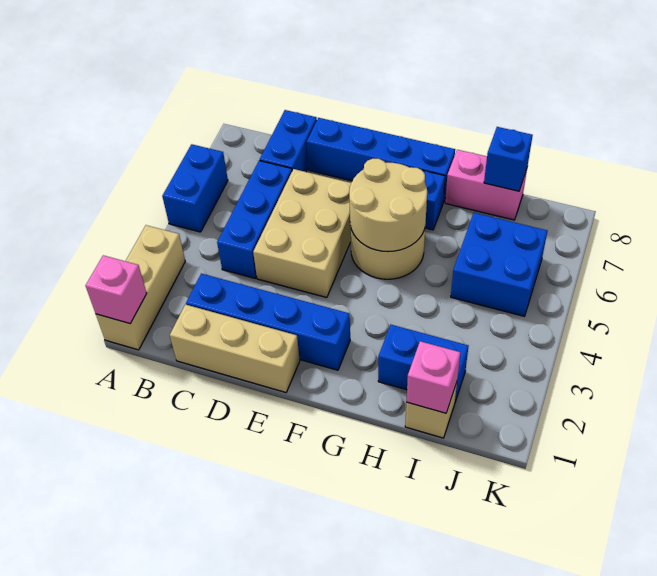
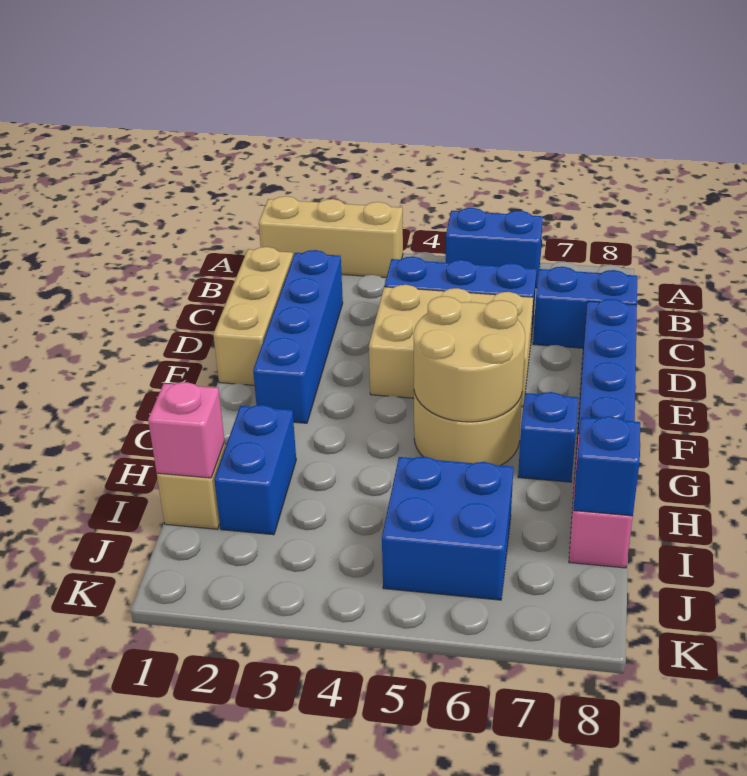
pink brick A1 level 2 -> none

